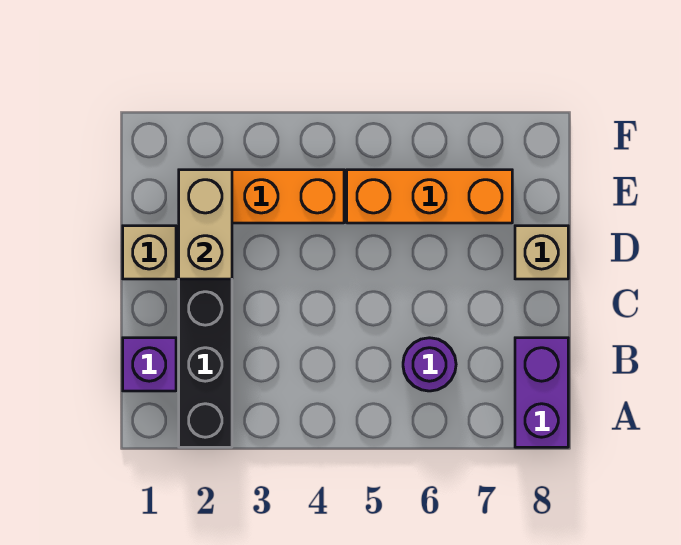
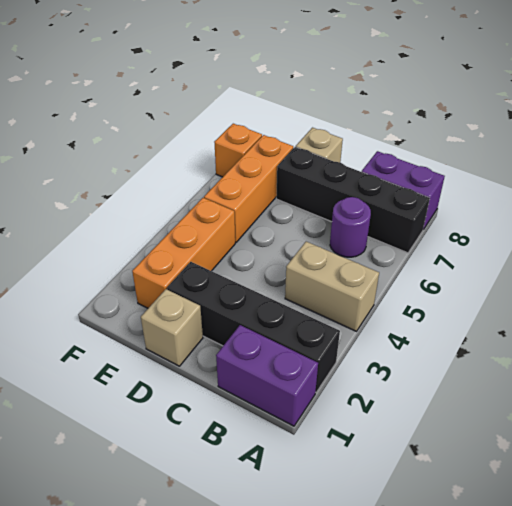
none -> black brick A7:D7 level 1
purple brick B1 level 1 -> purple brick A1:B1 level 1
tan brick D2:E2 level 2 -> tan brick A4:B4 level 1
none -> orange brick F7 level 1

